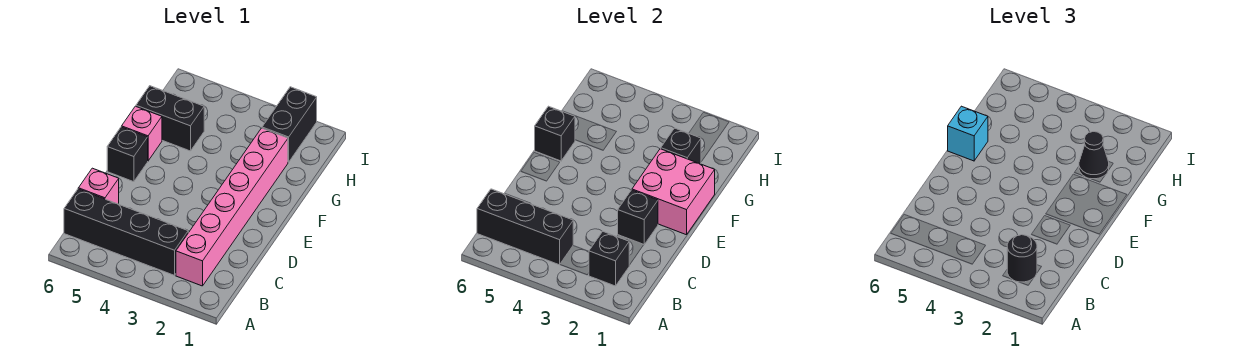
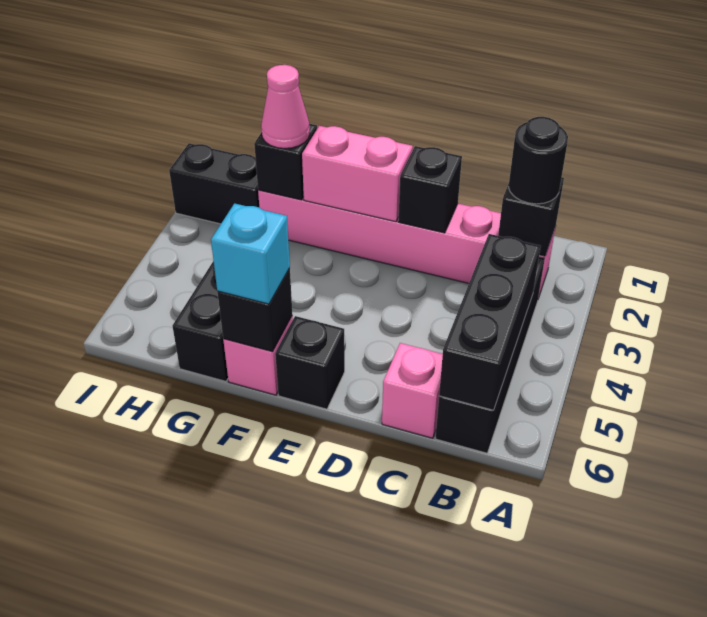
pink brick E1:F2 level 2 -> pink brick E2:F2 level 2
black cone G2 level 3 -> pink cone G2 level 3

